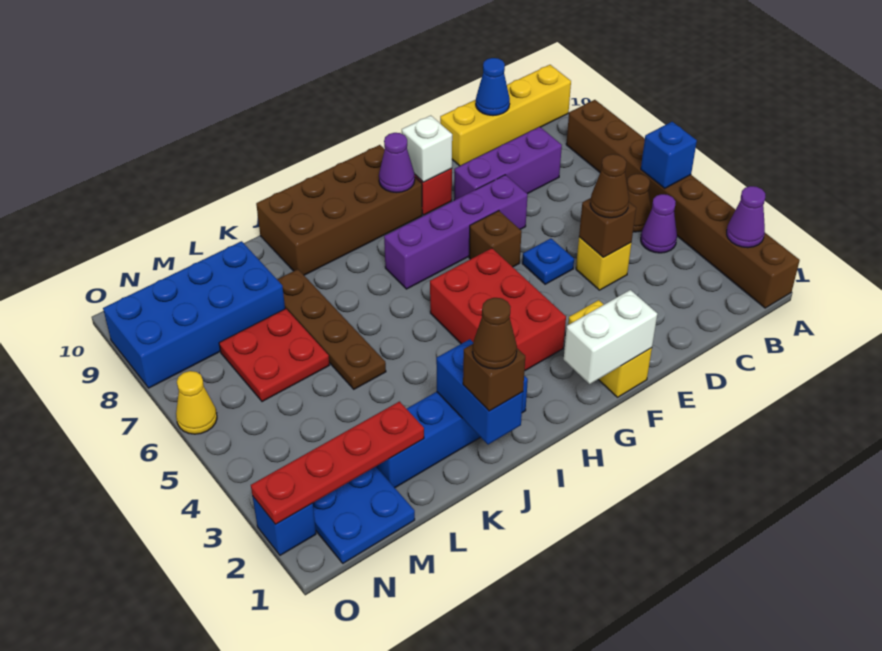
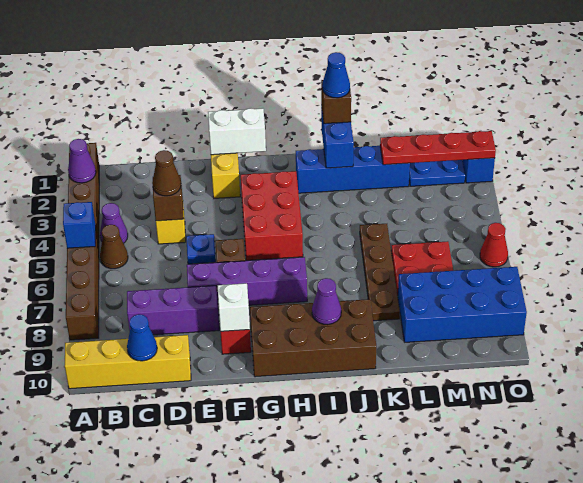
purple cone G9 level 2 -> purple cone I9 level 2
brown cone J1 level 4 -> blue cone J1 level 4
yellow cone O6 level 1 -> red cone O6 level 1

